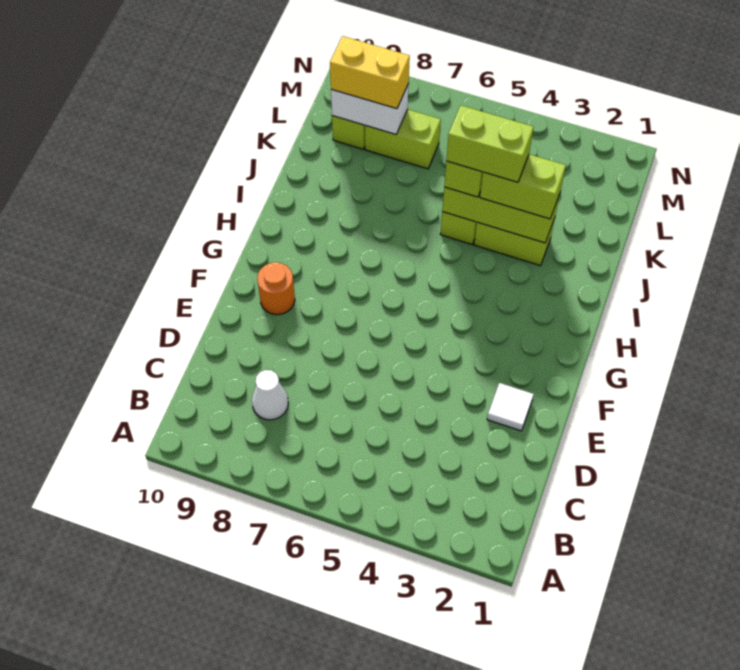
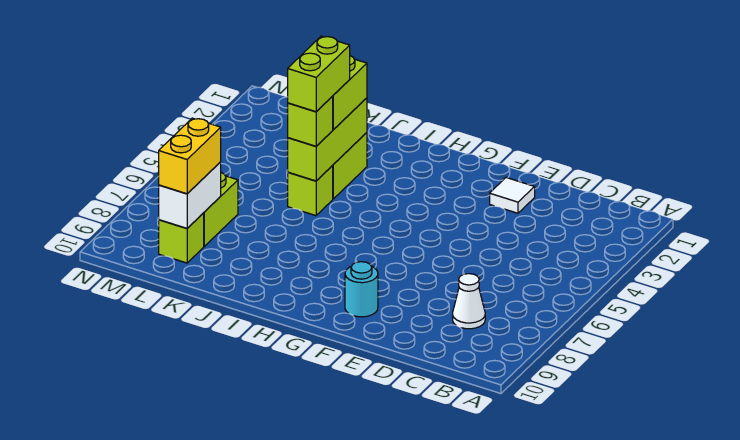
orange round brick F9 level 1 -> cyan round brick F9 level 1

